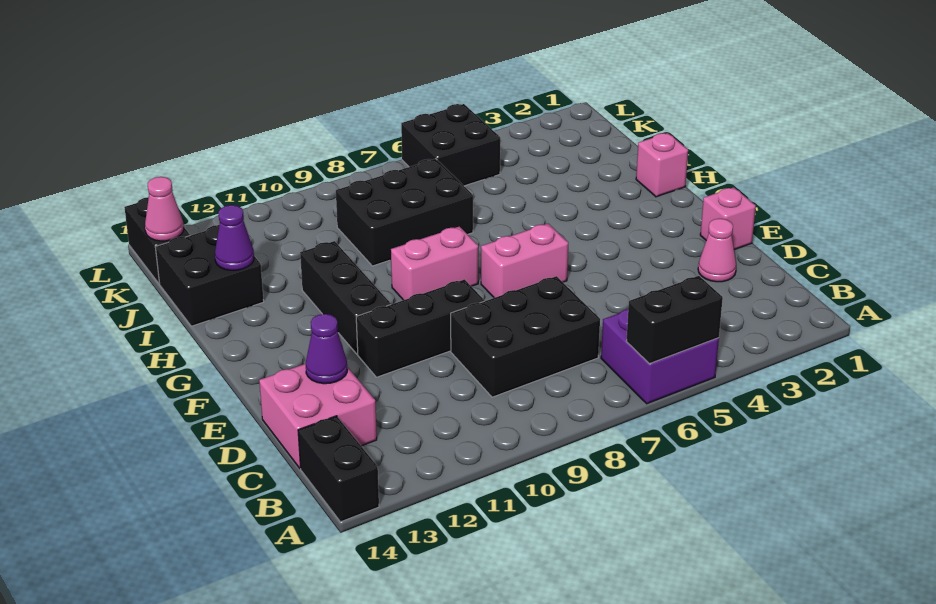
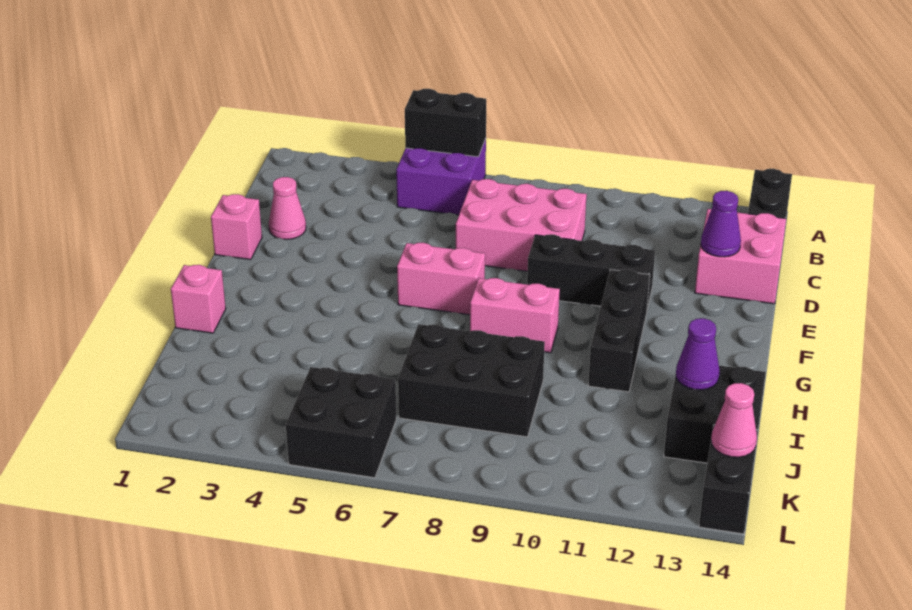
black brick C7:D9 level 1 -> pink brick C7:D9 level 1

